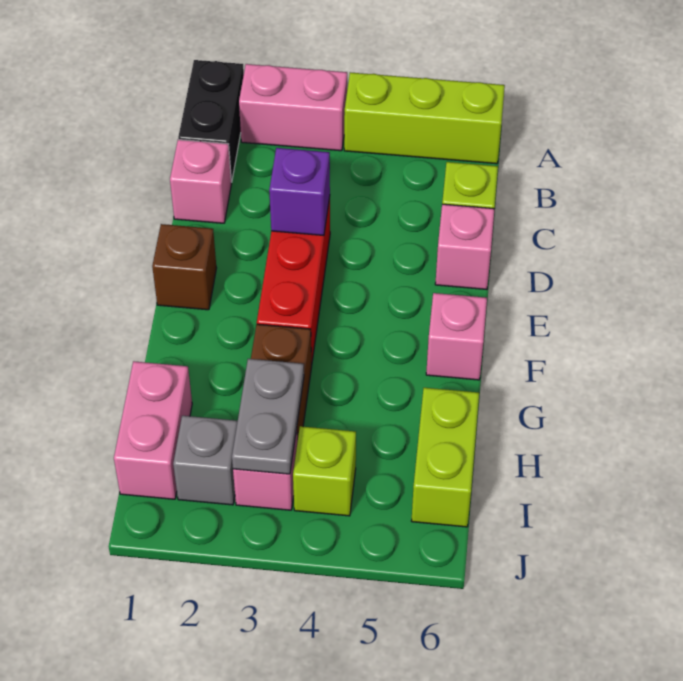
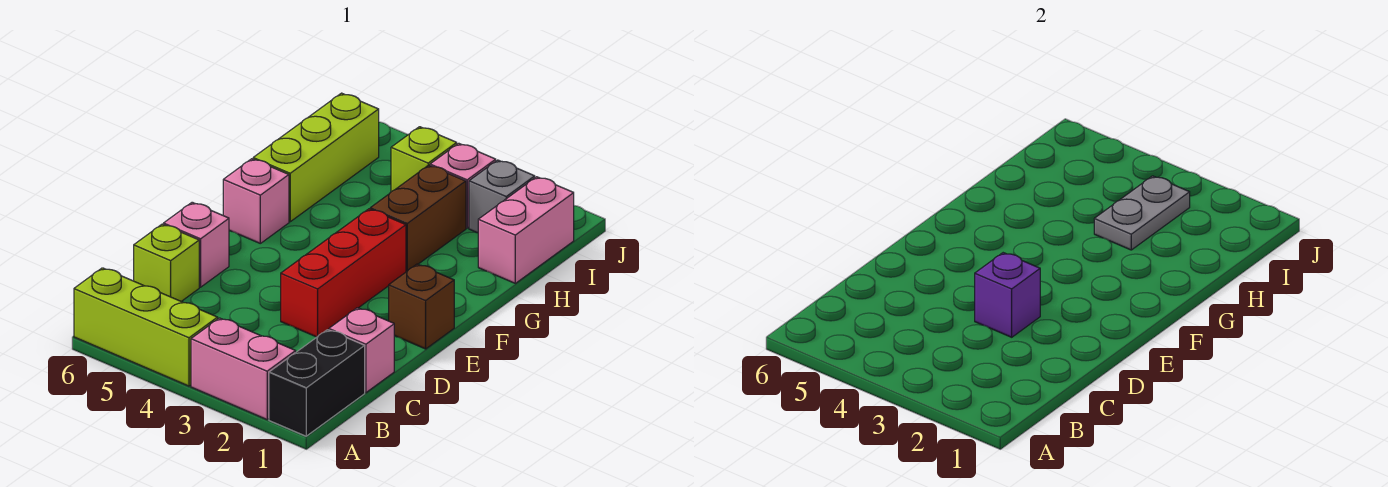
lime brick H6:I6 level 1 -> lime brick G6:I6 level 1

